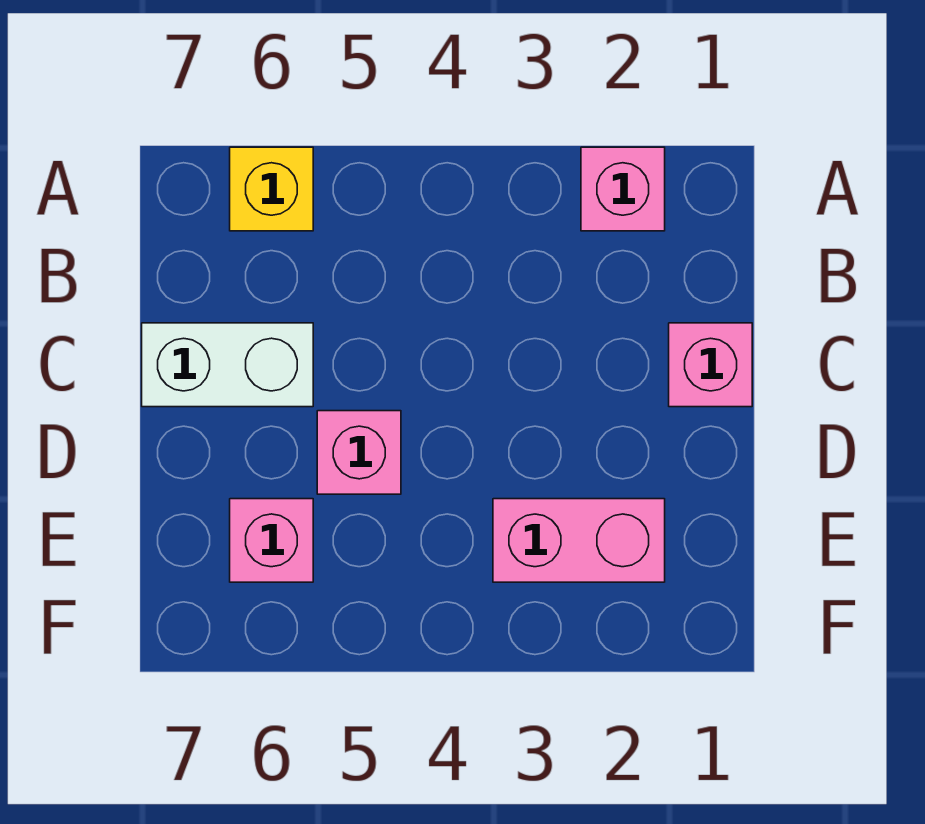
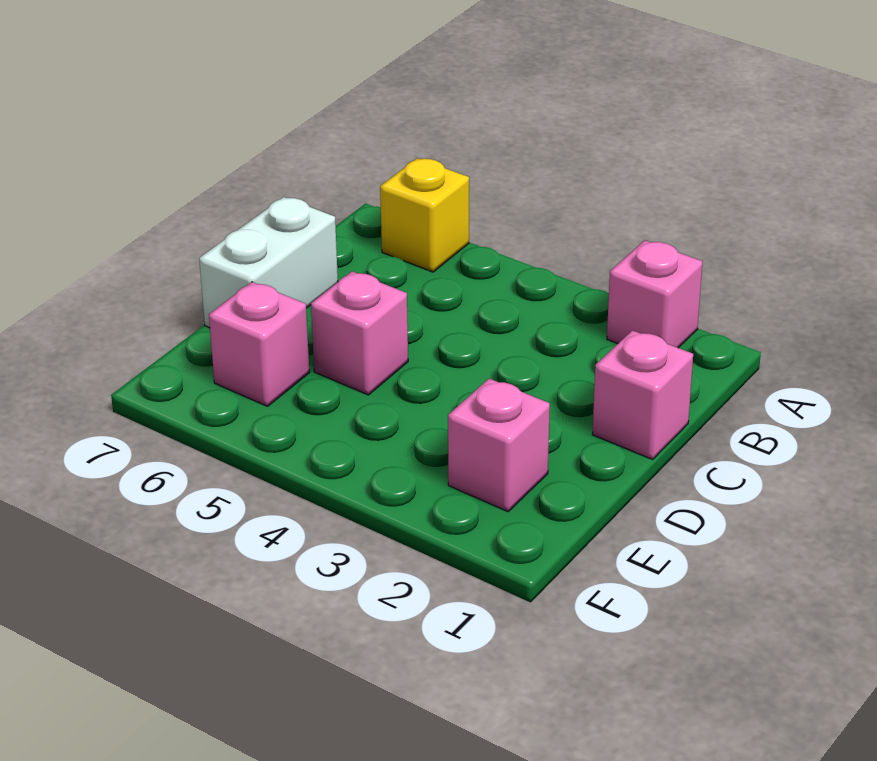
white brick C6:C7 level 1 -> white brick C7:D7 level 1
pink brick E2:E3 level 1 -> pink brick E2 level 1

